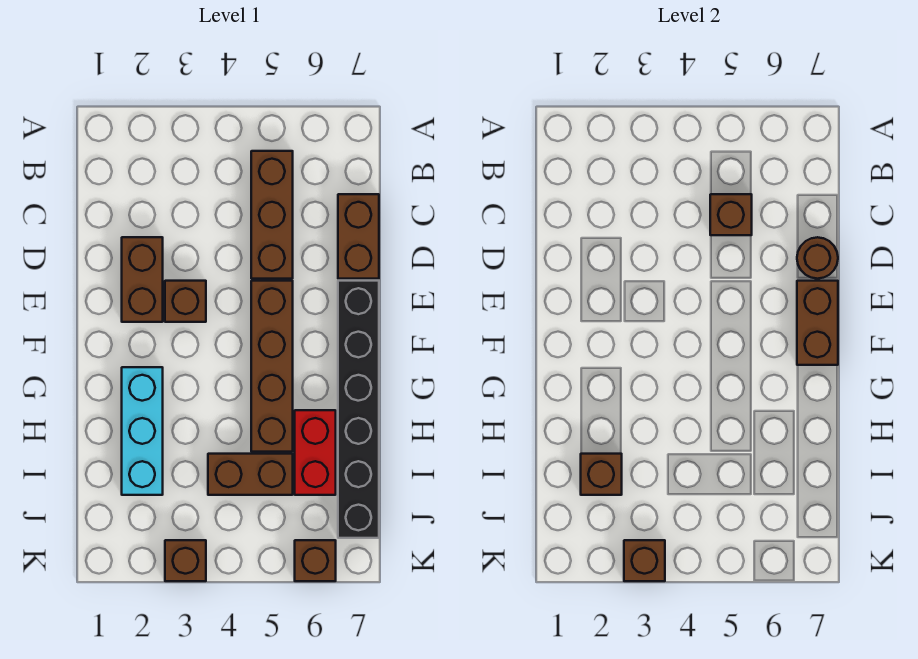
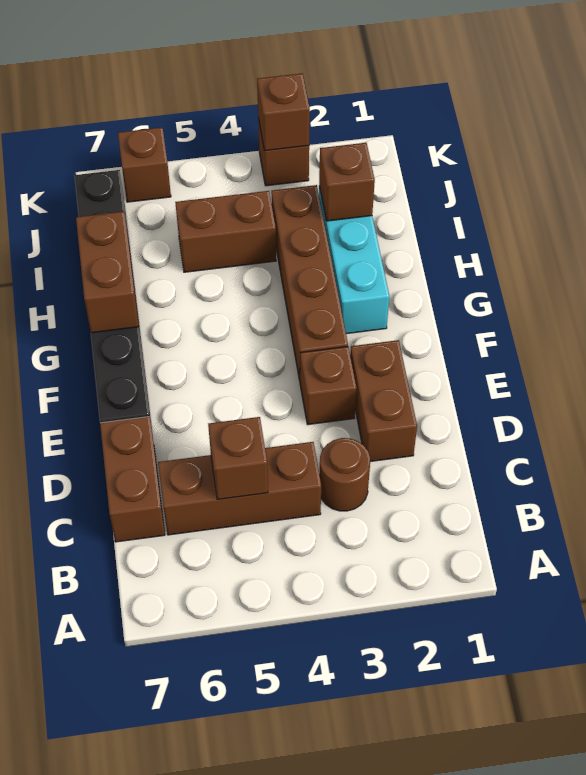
brown brick B5:D5 level 1 -> brown brick C4:C6 level 1
brown round brick D7 level 2 -> brown round brick C3 level 1
brown brick E5:H5 level 1 -> brown brick F3:I3 level 1
brown brick E7:F7 level 2 -> brown brick G7:H7 level 2
red brick H6:I6 level 1 -> none

